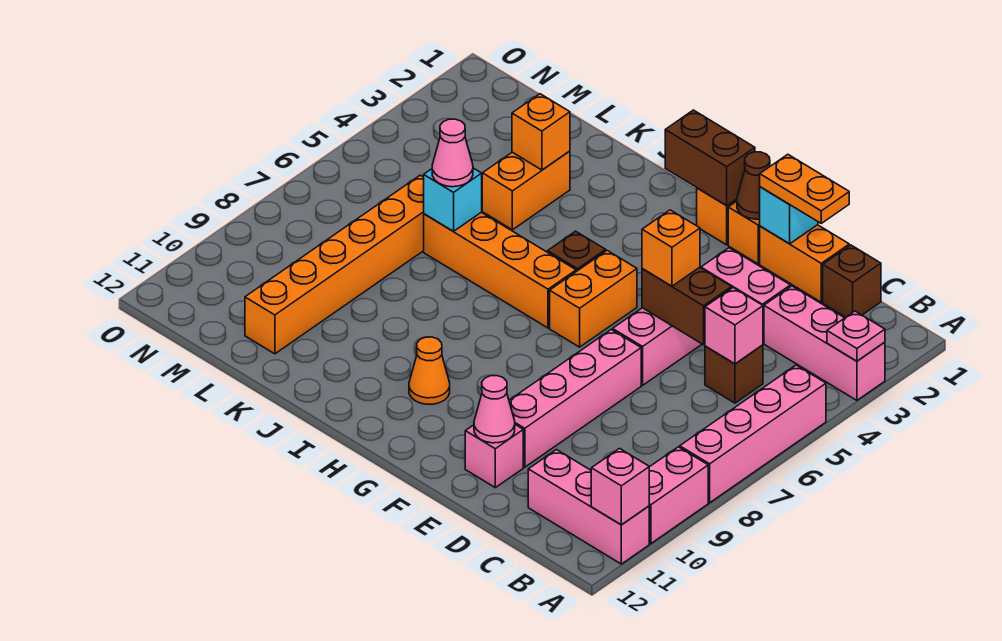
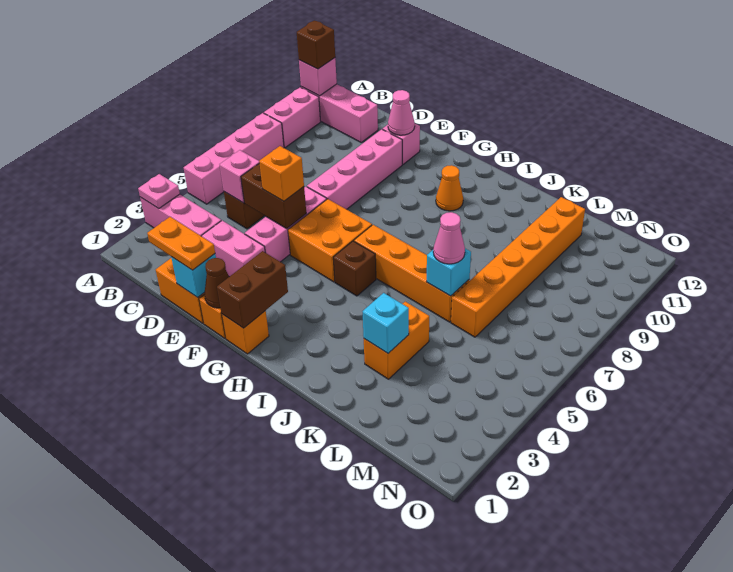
brown brick C1 level 1 -> brown brick A11 level 3
brown brick G1:H1 level 2 -> brown brick G1:G2 level 2
orange brick G5:G6 level 1 -> orange brick F5:G6 level 1
orange brick K3 level 2 -> cyan brick K3 level 2

